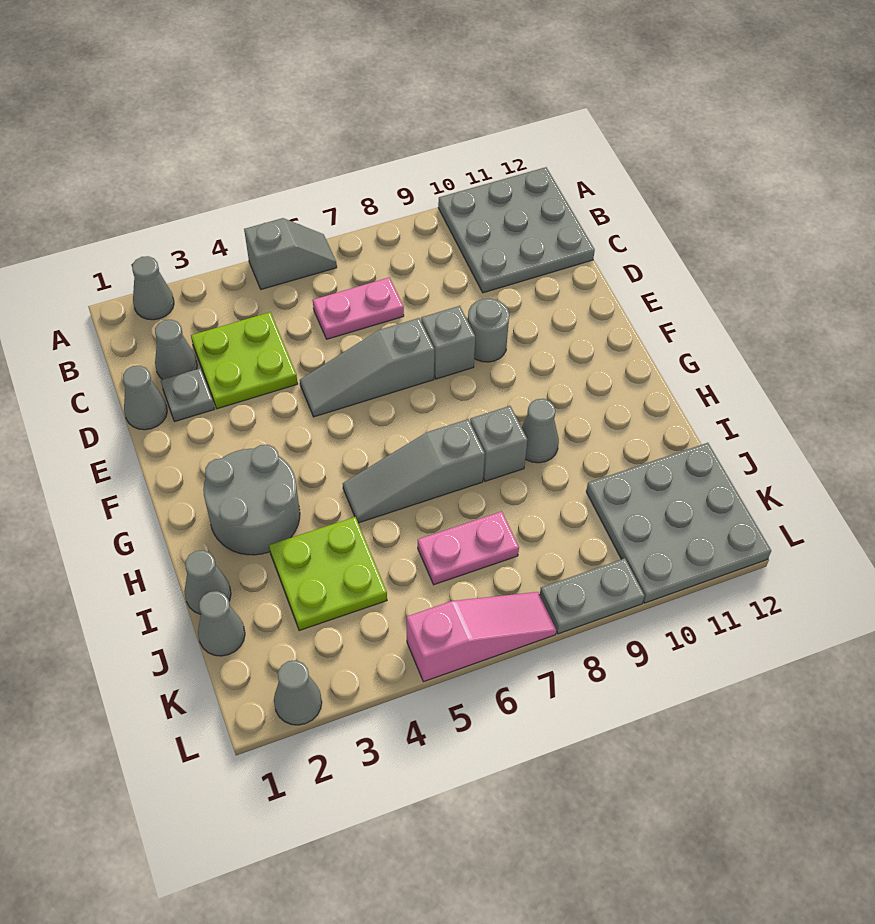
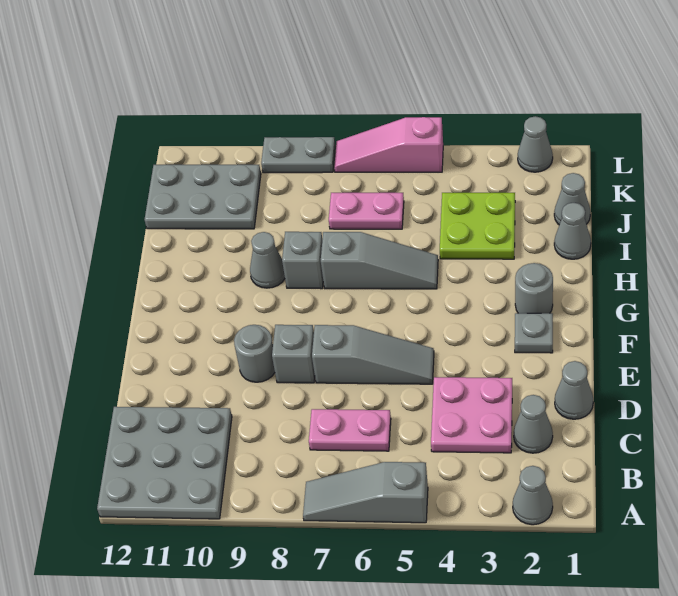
grey slope A5:A6 level 1 top 5 -> grey slope A5:A7 level 1 top 5
lime plate C3:D4 level 1 -> pink plate C3:D4 level 1
grey plate D2 level 1 -> grey plate F2 level 1
grey round brick G2:H3 level 1 -> grey round brick G2 level 1
grey plate J10:L12 level 1 -> grey plate J10:K12 level 1

